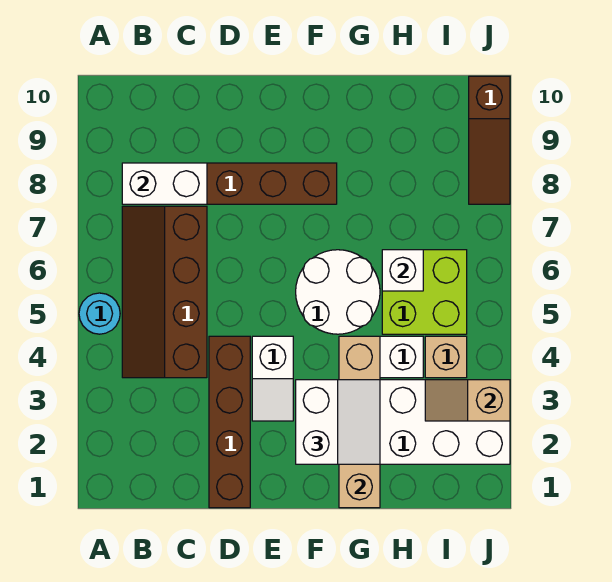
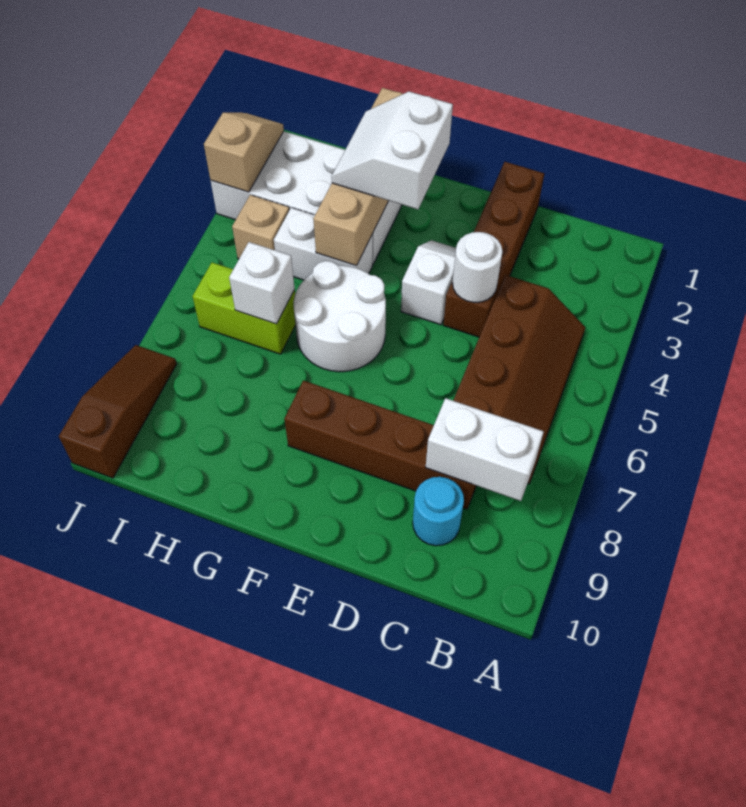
cyan round brick A5 level 1 -> cyan round brick C9 level 1
none -> white round brick D4 level 2
lime brick H5:I6 level 1 -> lime brick H6:I6 level 1
tan slope I3:J3 level 2 top J -> tan slope J2:J3 level 2 top 3

